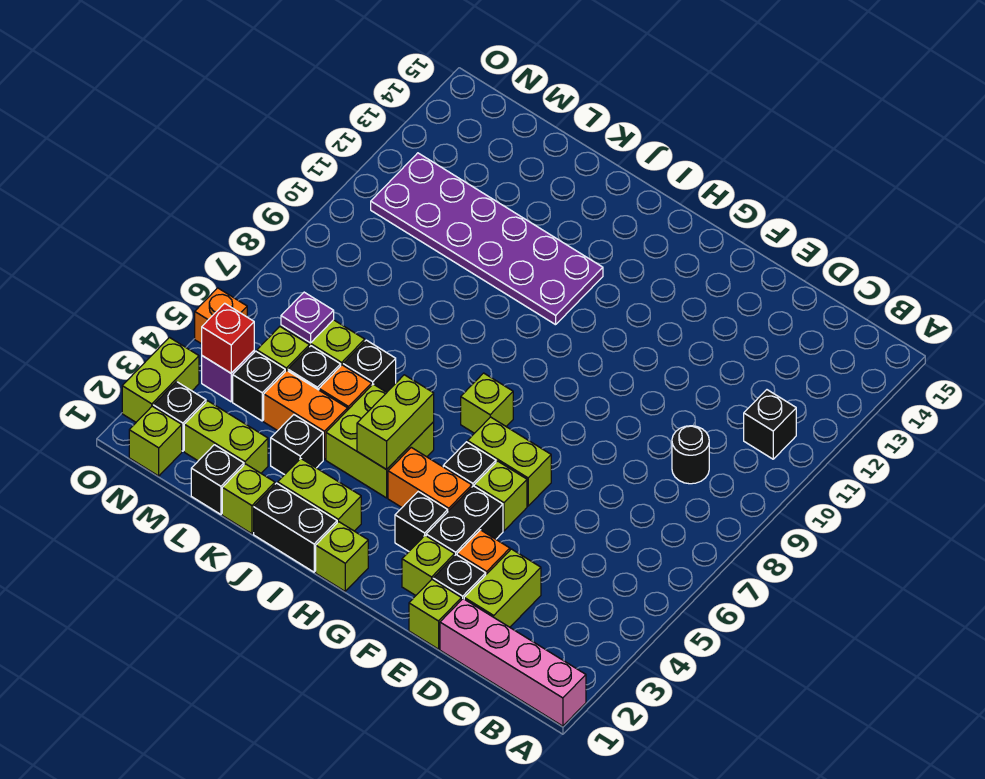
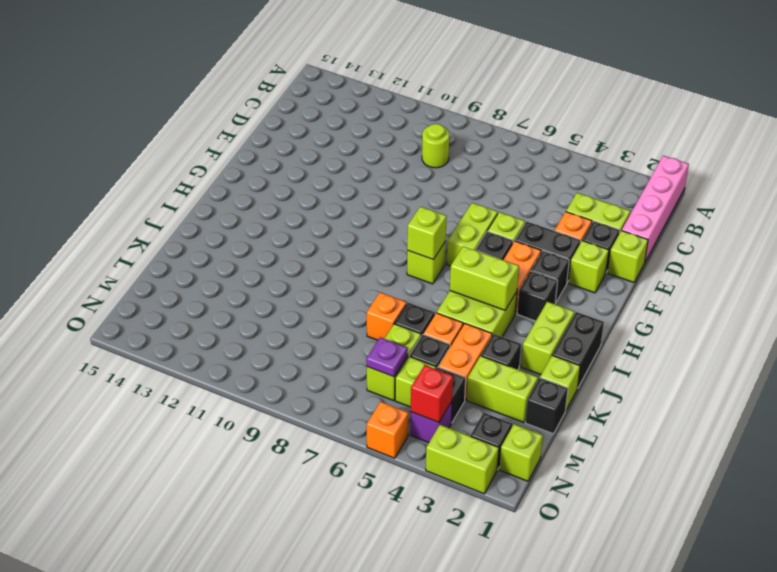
black brick B11 level 1 -> black brick H3 level 1
black round brick C9 level 1 -> lime round brick C9 level 1
lime brick H1 level 1 -> lime brick H7 level 2
purple plate I11:N12 level 1 -> none
none -> orange brick K7 level 1
lime brick L2:M2 level 1 -> lime brick L2:L3 level 1

